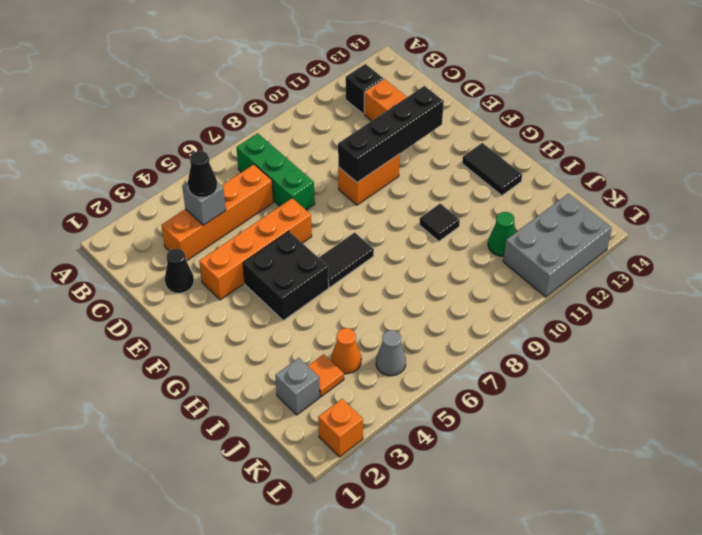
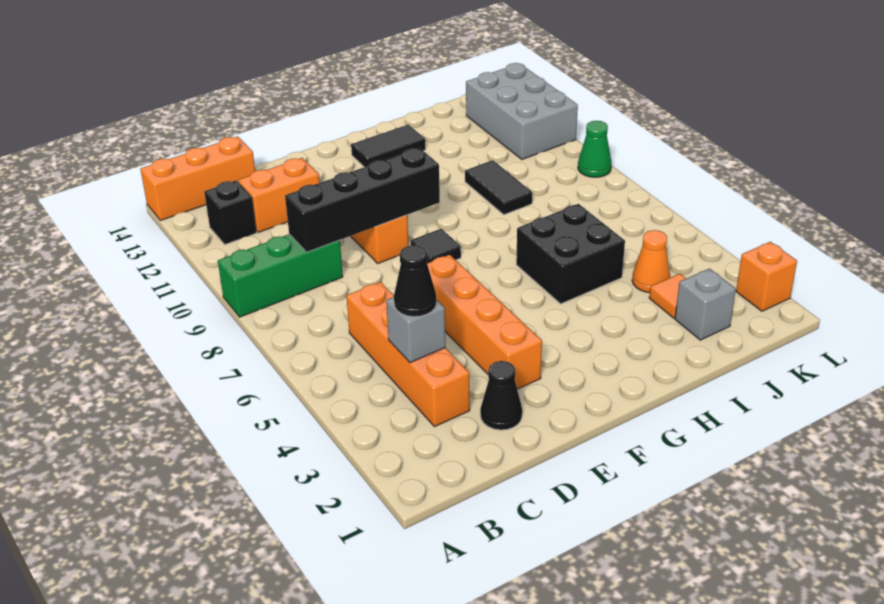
none -> orange brick A14:C14 level 1
green brick B7:D7 level 1 -> green brick A9:C9 level 1
black brick E9:E12 level 2 -> black brick C9:F9 level 2
black brick F4:G5 level 1 -> black brick H5:I6 level 1
black tile G6:G7 level 1 -> black tile I9:I10 level 1
black tile H10 level 1 -> black tile F8 level 1
green cone J11 level 1 -> green cone L9 level 1
grey cone K5 level 1 -> none

